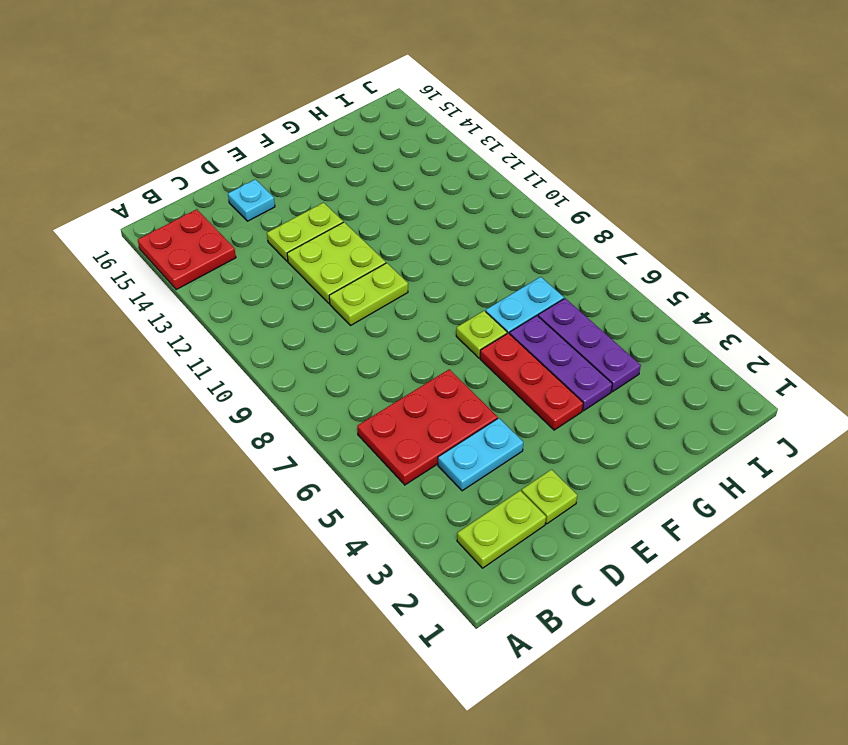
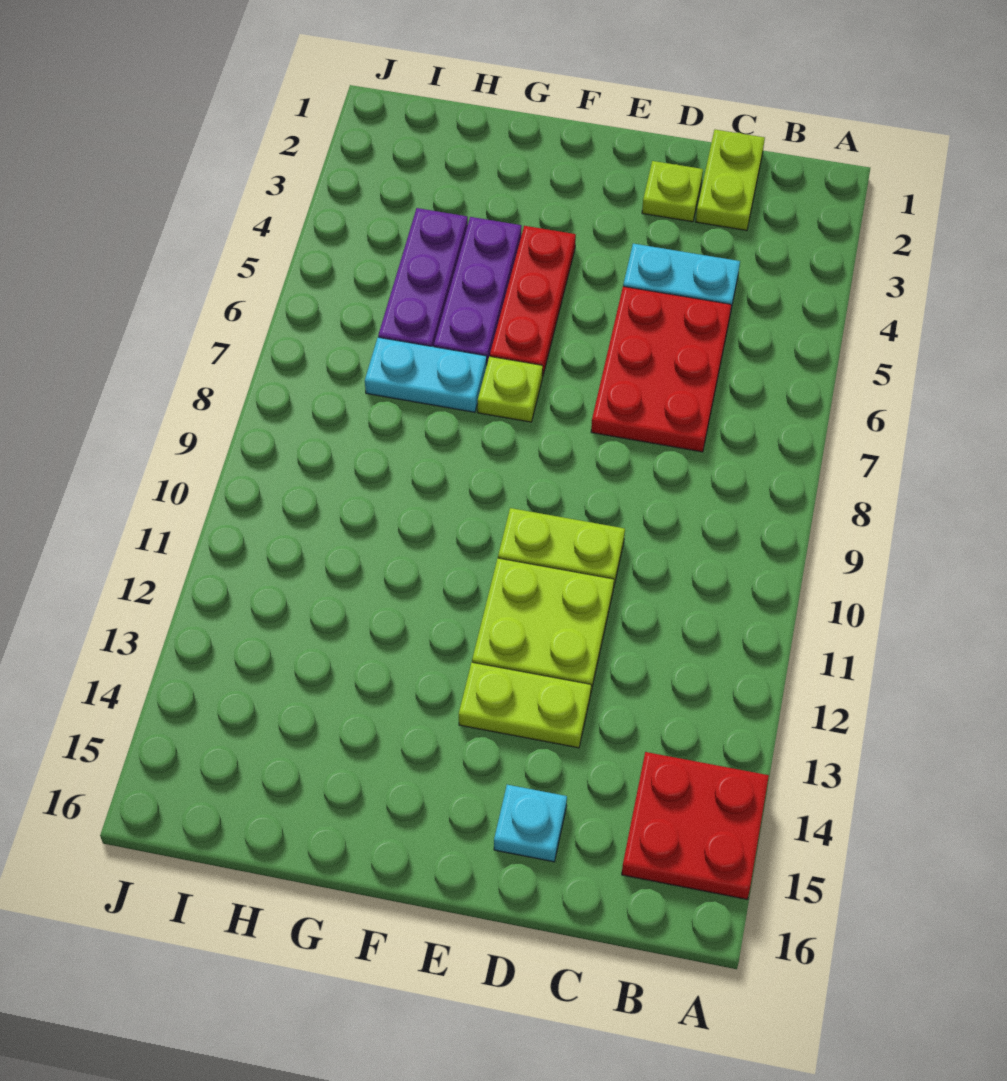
lime plate B2:C2 level 1 -> lime plate C1:C2 level 1
red plate B5:D6 level 1 -> red plate C5:D7 level 1

